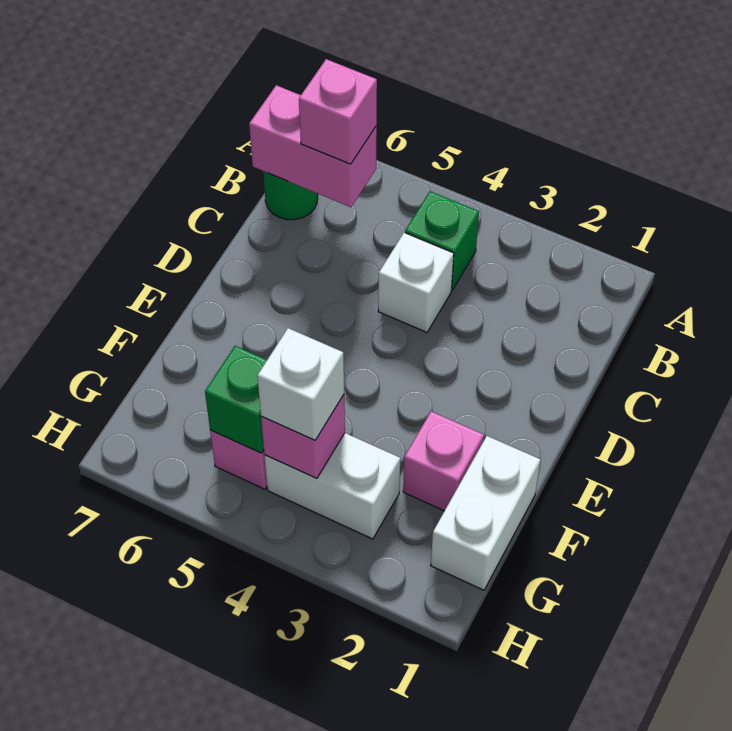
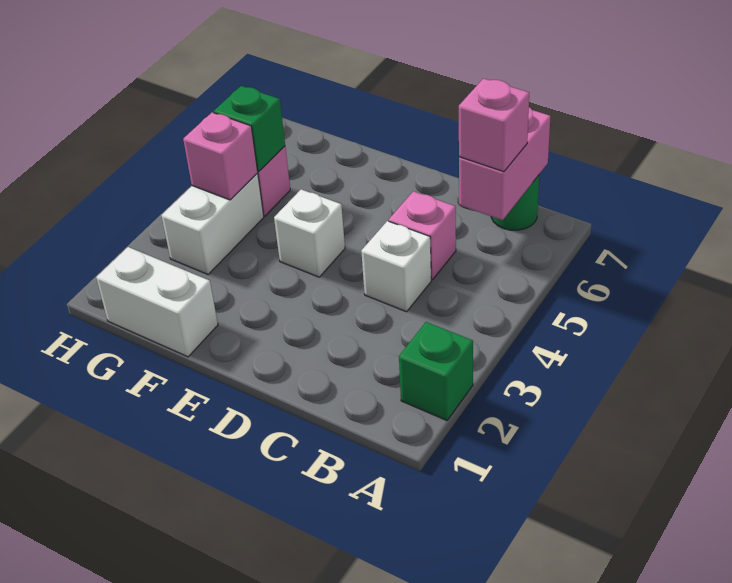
green brick B4 level 1 -> green brick A2 level 1
pink brick F2 level 1 -> pink brick C5 level 1
white brick G4 level 3 -> white brick E4 level 1

